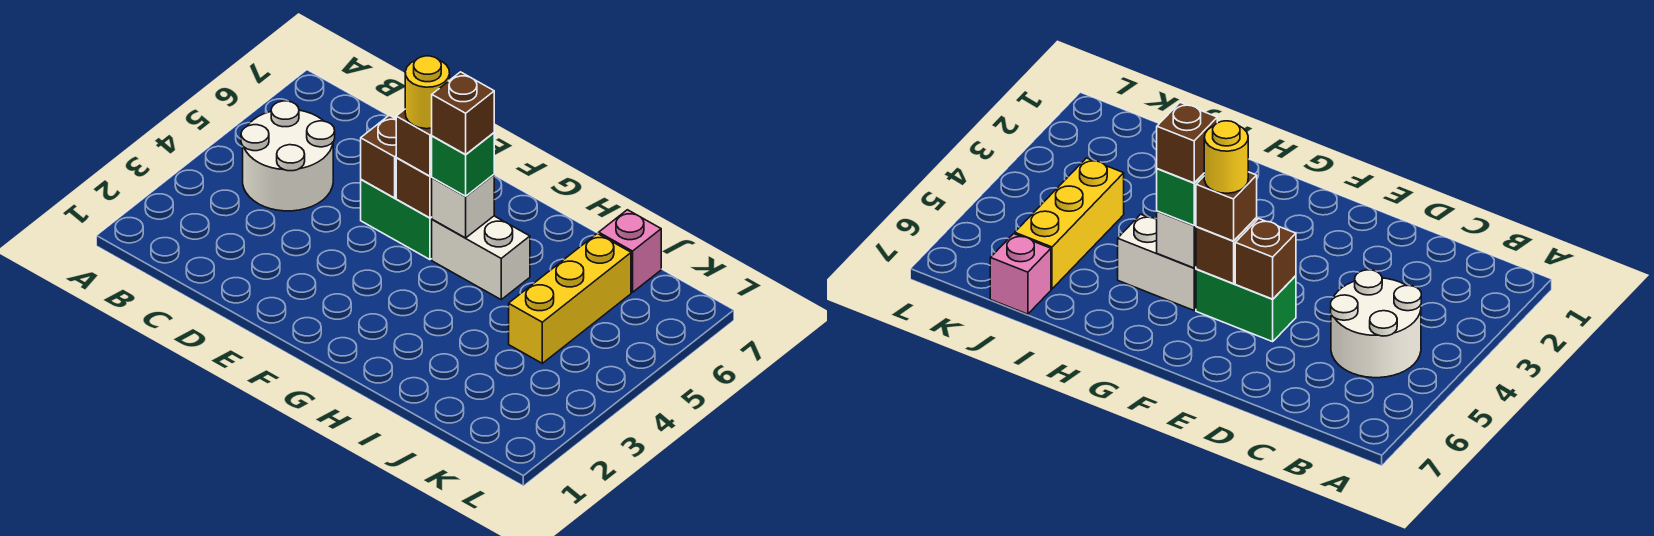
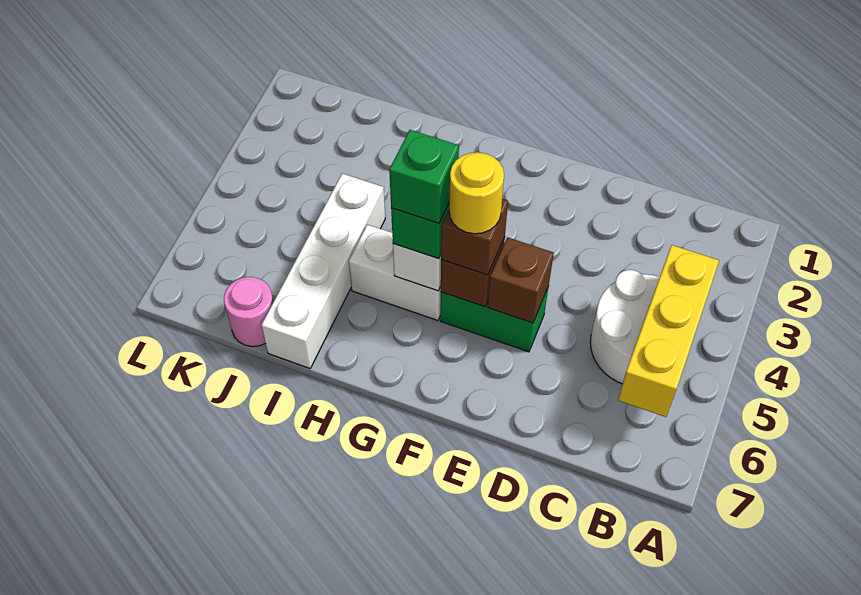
brown brick G5 level 4 -> green brick G5 level 4
none -> white brick I4:I7 level 1
yellow brick J4:J6 level 1 -> yellow brick B4:B6 level 2
pink brick J7 level 1 -> pink round brick J7 level 1

